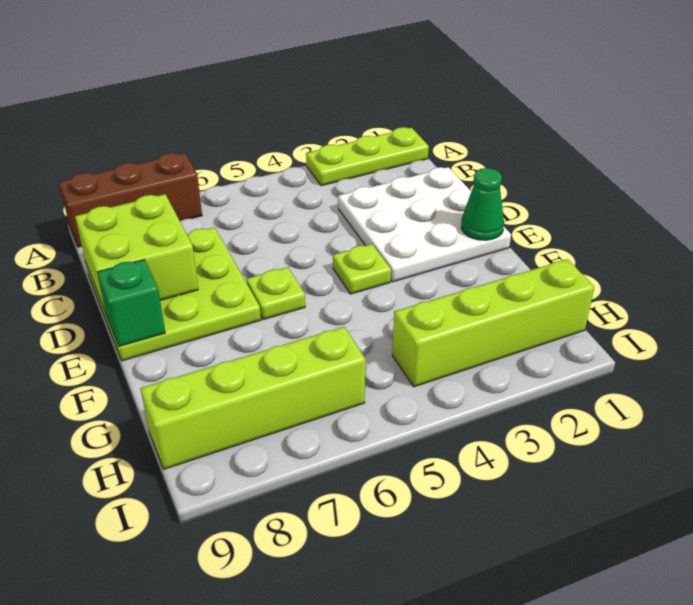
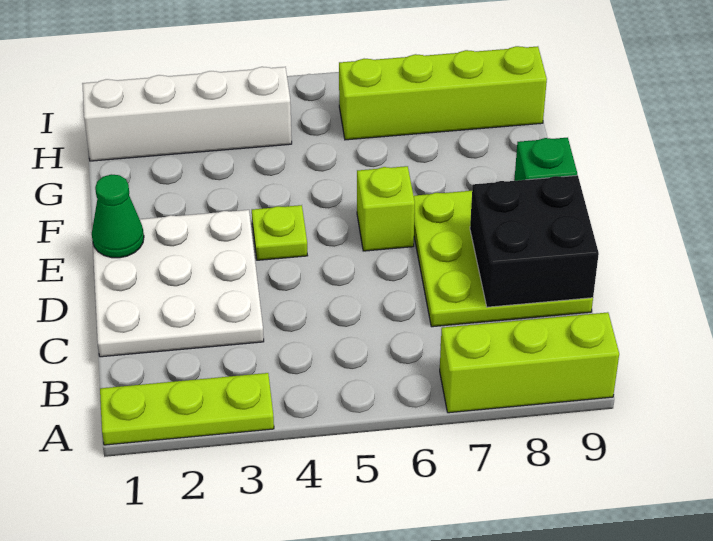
brown brick A7:A9 level 1 -> lime brick A7:A9 level 1
lime brick C8:D9 level 2 -> black brick C8:D9 level 2
lime plate E6 level 1 -> lime brick E6 level 1
lime brick H1:H4 level 1 -> white brick H1:H4 level 1

